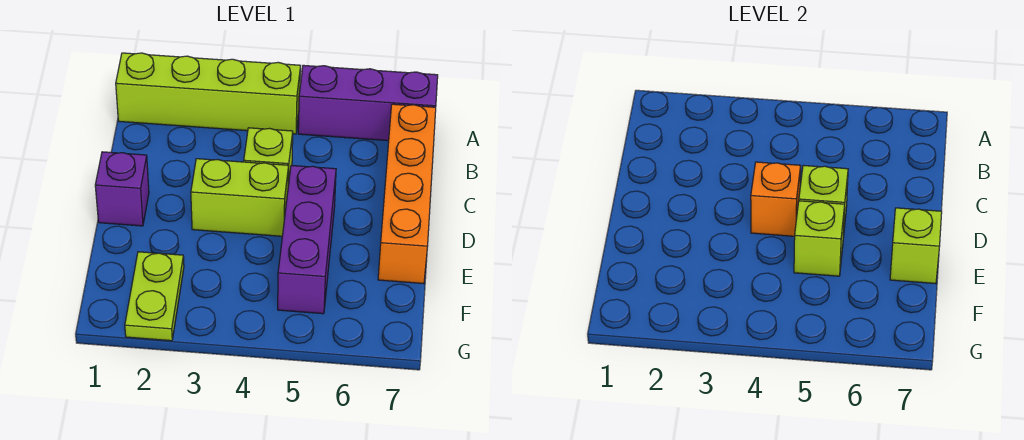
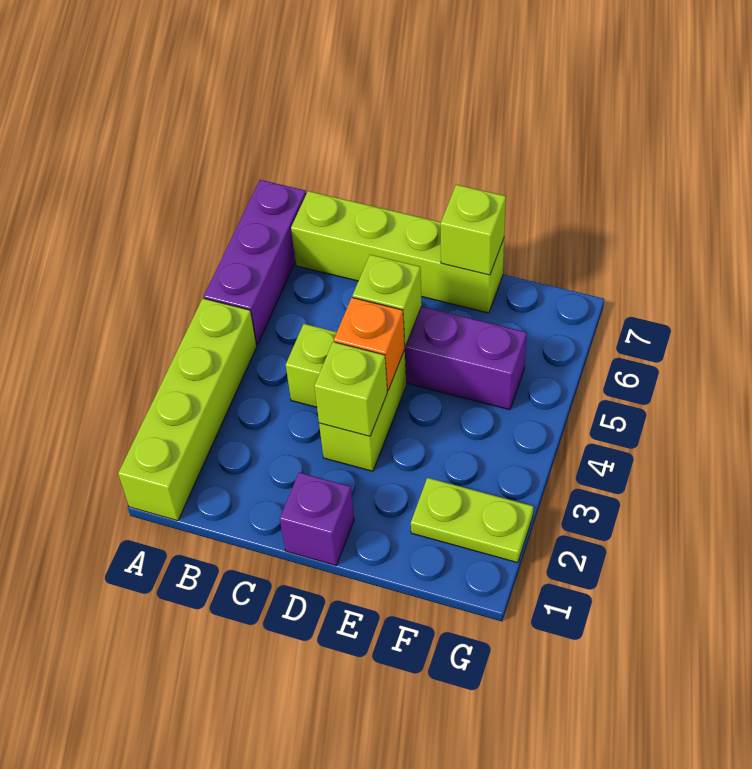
orange brick B7:E7 level 1 -> lime brick B7:E7 level 1
lime brick E5 level 2 -> lime brick D3 level 2

